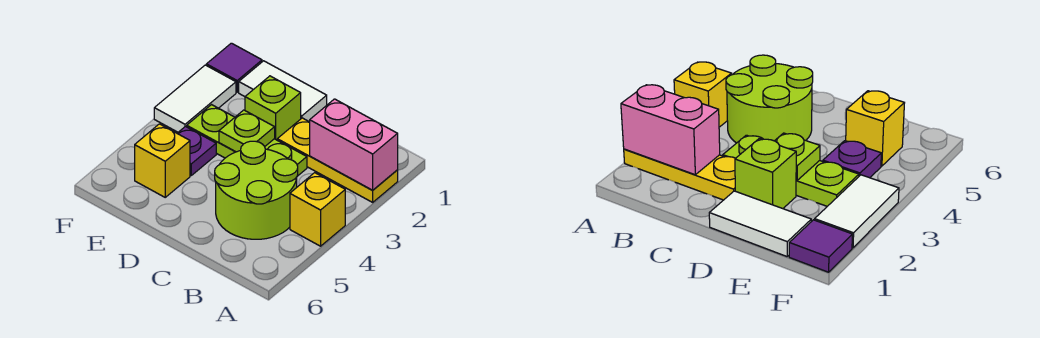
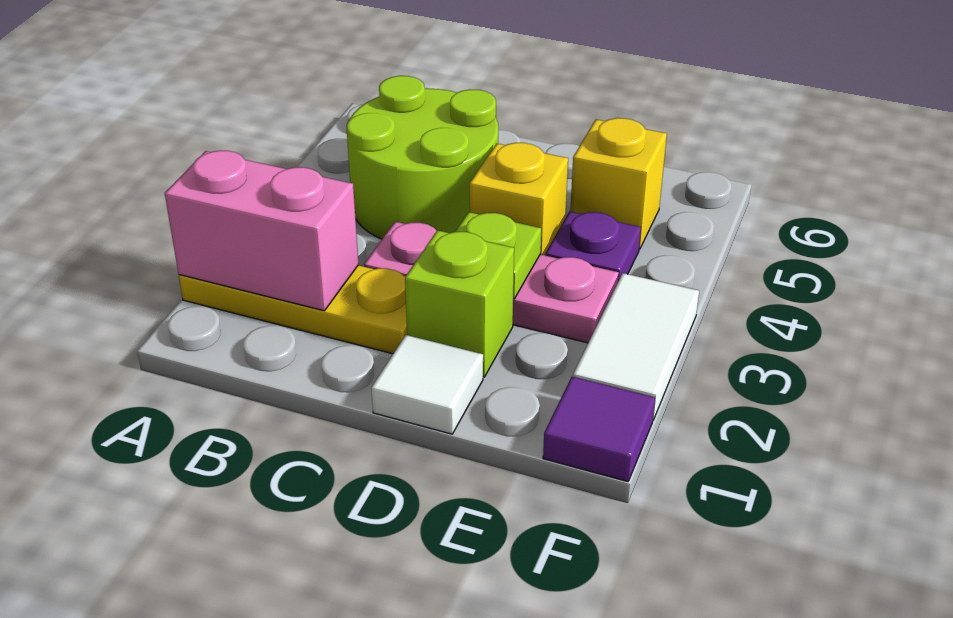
yellow brick A4 level 1 -> yellow brick D4 level 1
lime plate C3:E3 level 1 -> pink plate C3:E3 level 1
white tile D1:E1 level 1 -> white tile D1 level 1

